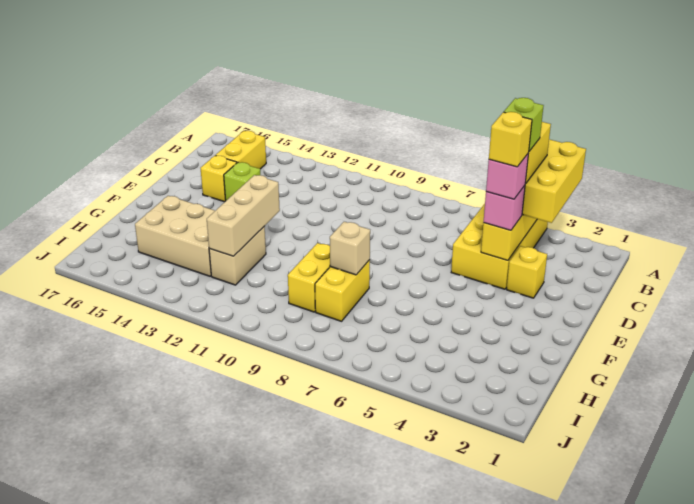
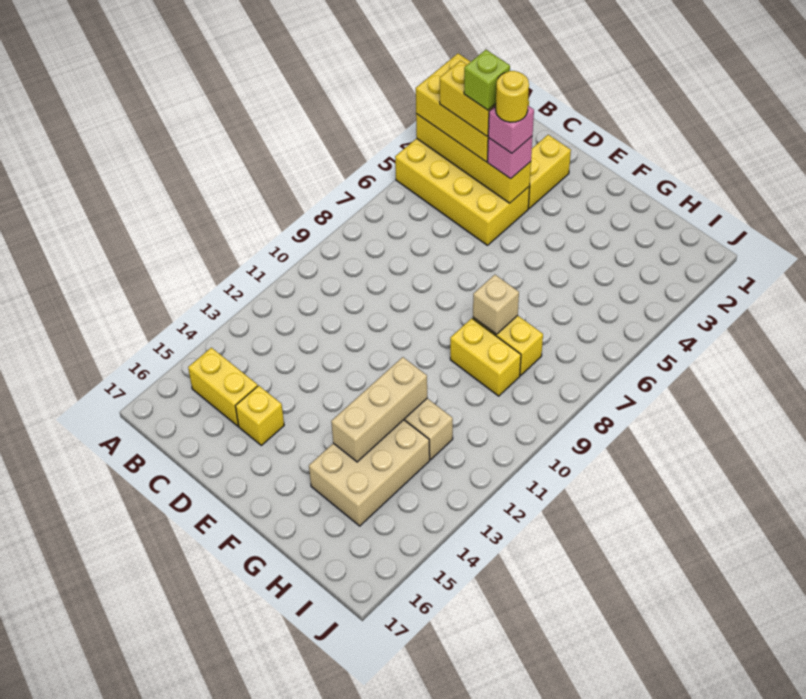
yellow brick D3 level 1 -> yellow brick D2:D3 level 1
yellow brick D4 level 5 -> yellow round brick D4 level 5
lime brick D14 level 1 -> none
tan brick F12:H12 level 2 -> tan brick G12:G14 level 2

